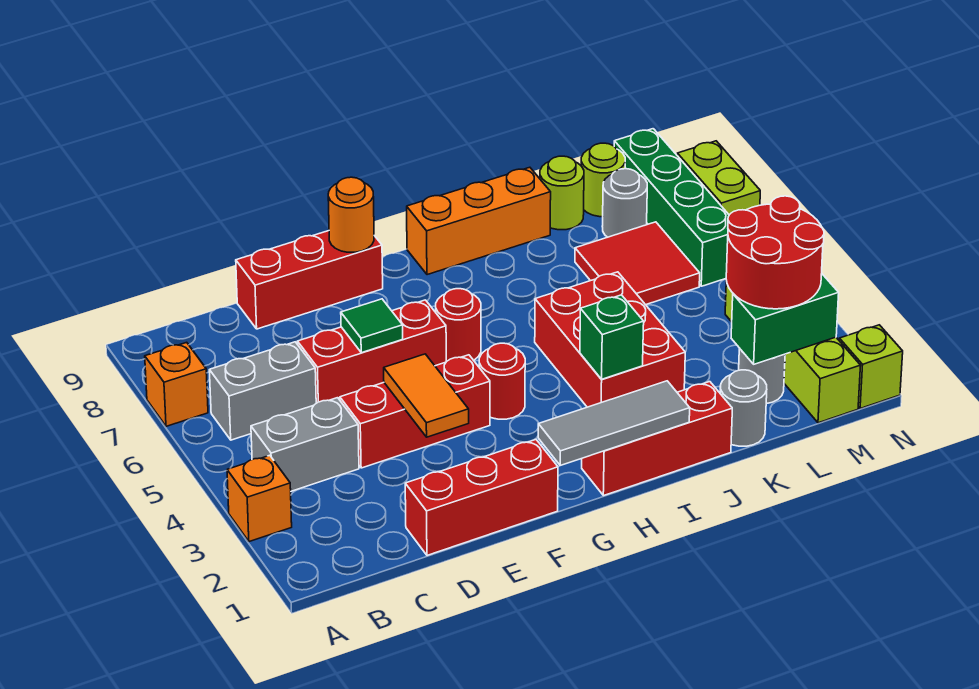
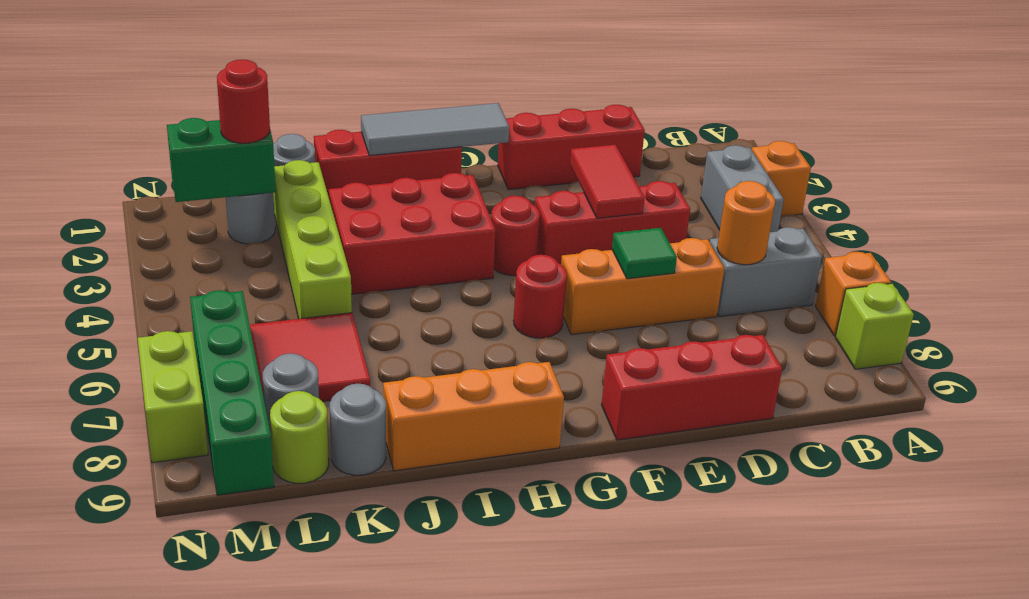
grey brick B4:C4 level 1 -> grey brick B3:B4 level 1
red brick D6:F6 level 1 -> orange brick D6:F6 level 1
orange tile E3:E4 level 2 -> red tile E3:E4 level 2
orange round brick F9 level 2 -> orange round brick C6 level 2
red brick I3:J5 level 1 -> red brick H3:J4 level 1
green brick I3 level 2 -> none
lime round brick K9 level 1 -> grey round brick K9 level 1
red round brick L2:M3 level 3 -> red round brick L2 level 3
lime brick M1:M4 level 1 -> lime brick K2:K5 level 1
lime brick N1 level 1 -> lime brick A8 level 1

